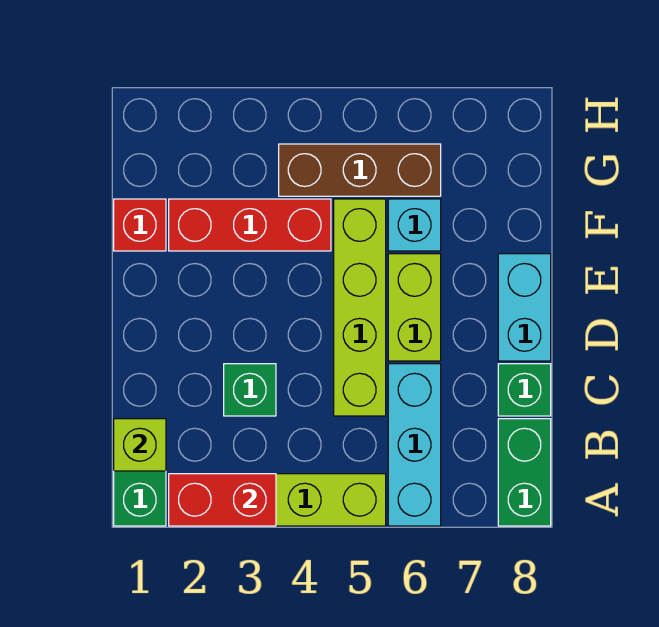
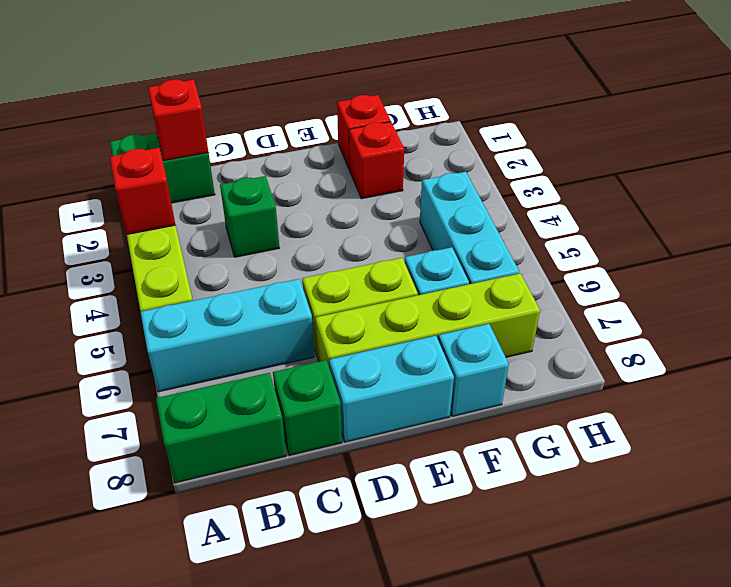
red brick A2:A3 level 2 -> red brick A3 level 2
lime brick B1 level 2 -> red brick B1 level 2
lime brick C5:F5 level 1 -> lime brick D7:G7 level 1
red brick F2:F4 level 1 -> red brick F2 level 1
none -> cyan brick F8 level 1
brown brick G4:G6 level 1 -> cyan brick G4:G6 level 1

